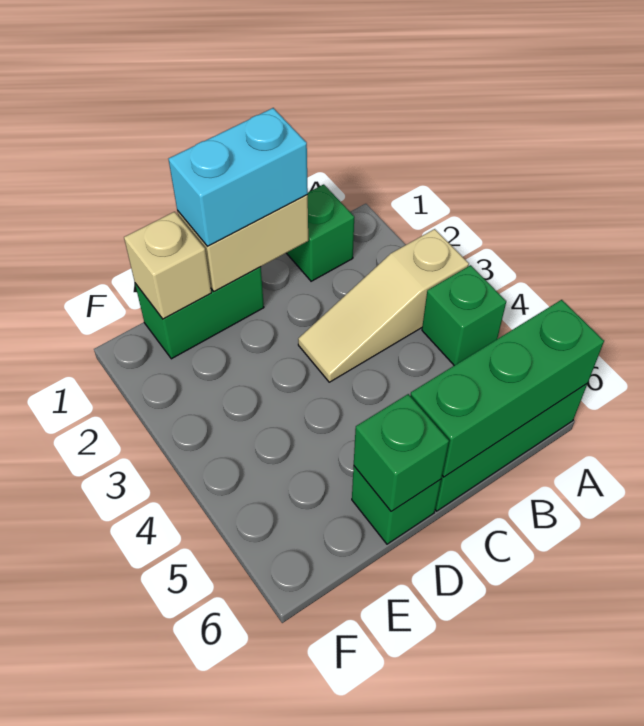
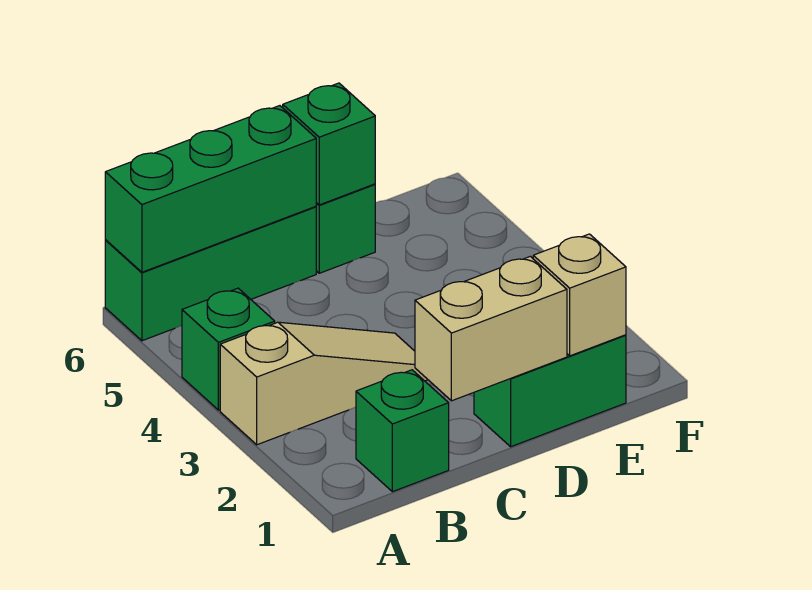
cyan brick C1:D1 level 3 -> none

